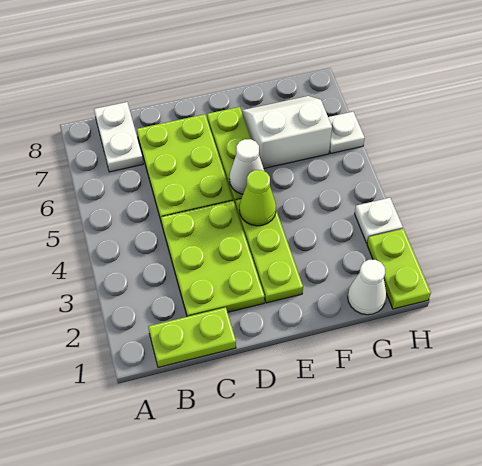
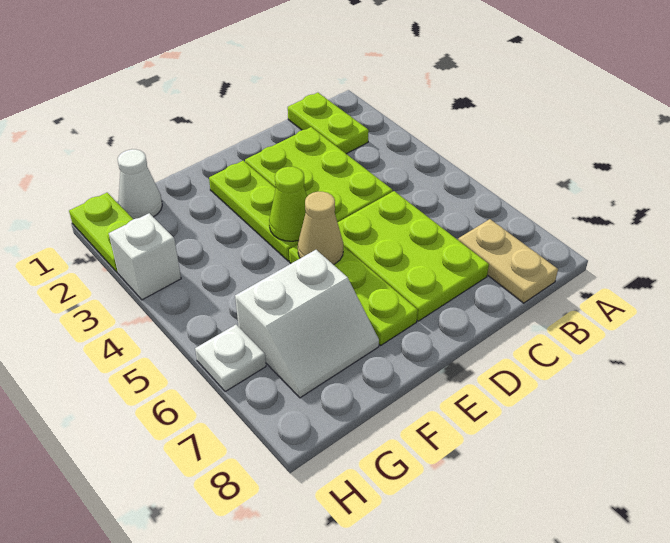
lime plate B1:C1 level 1 -> lime plate B1:B2 level 1
white plate B7:B8 level 1 -> tan plate B7:B8 level 1
white cone E5 level 2 -> tan cone E5 level 2
white plate H3 level 1 -> white brick H3 level 1

